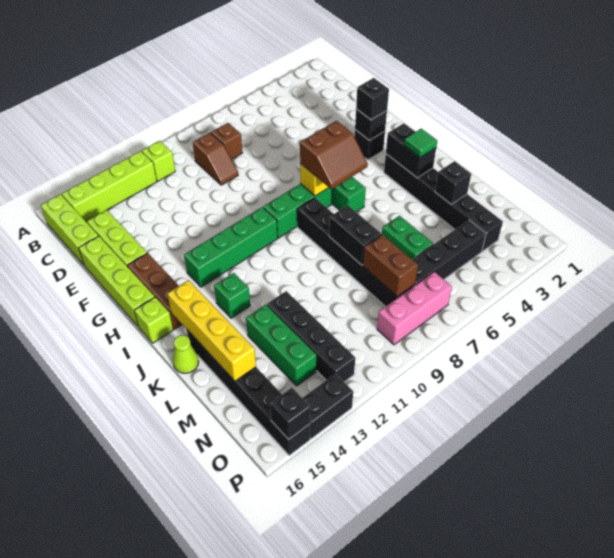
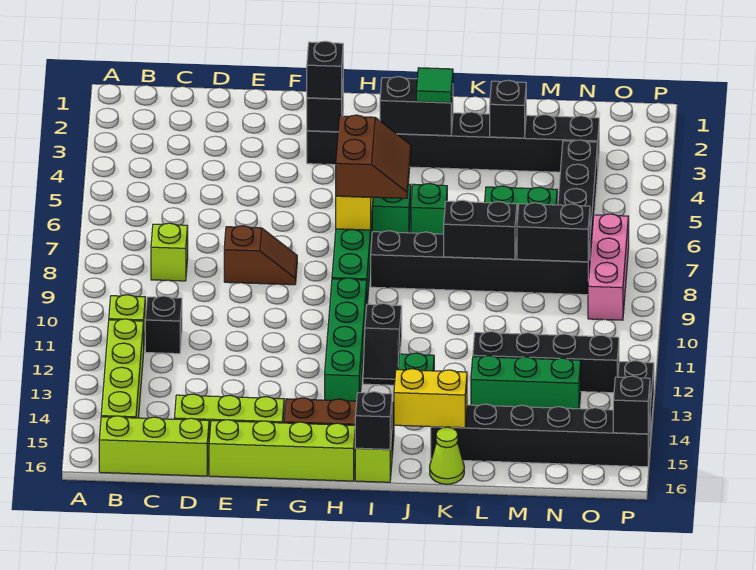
brown brick C8 level 1 -> lime brick C8 level 1
brown slope C9:D9 level 1 top C -> brown slope E8:F8 level 1 top E
none -> black brick C11 level 1
none -> black slope I11:I12 level 1 top 11
none -> black brick I16 level 2
none -> green brick J6 level 1
yellow brick J15:M15 level 2 -> yellow brick J15:K15 level 2
brown brick M8:N8 level 2 -> black brick M8:N8 level 2

